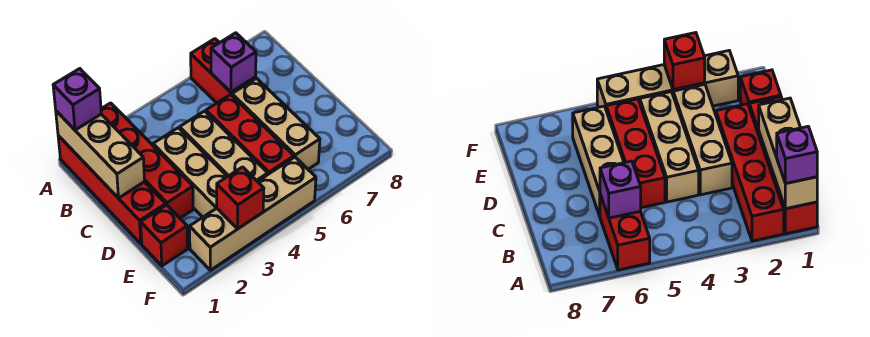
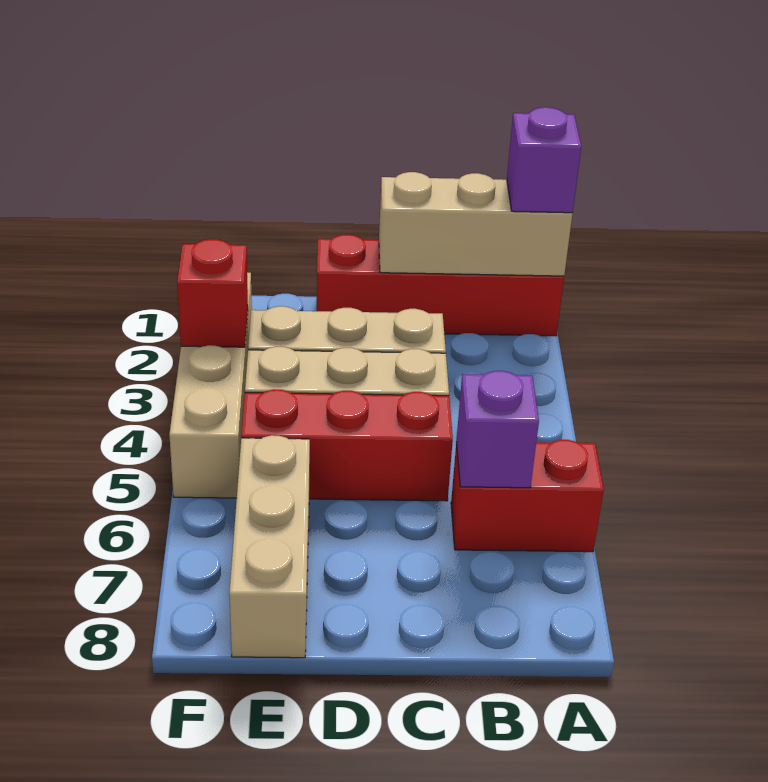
red brick A2:D2 level 1 -> none
tan brick C6:E6 level 1 -> tan brick E6:E8 level 1
red brick E1 level 1 -> none

